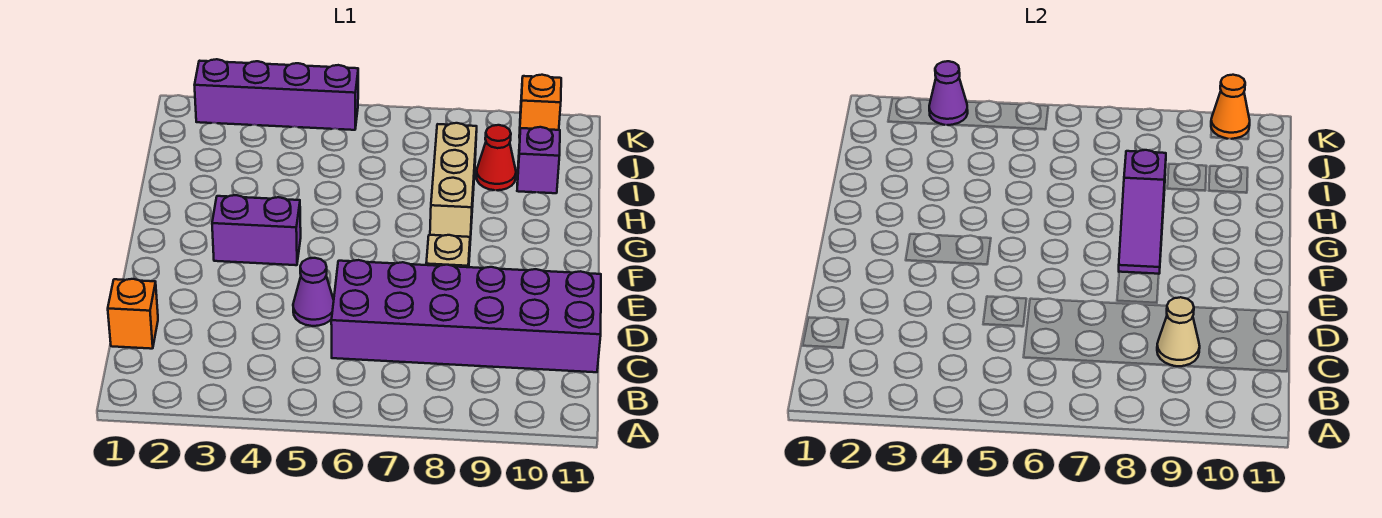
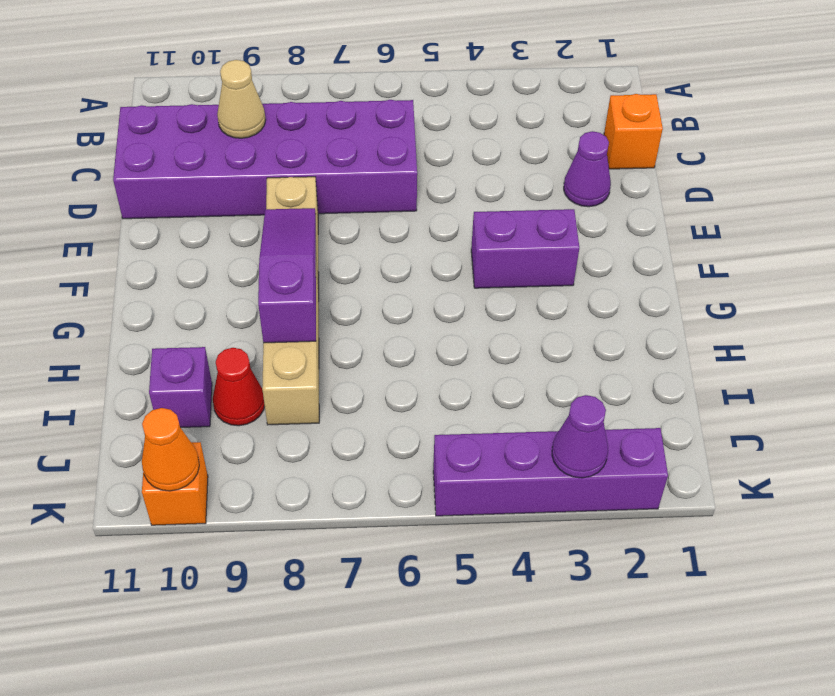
purple cone D5 level 1 -> purple cone D2 level 1

